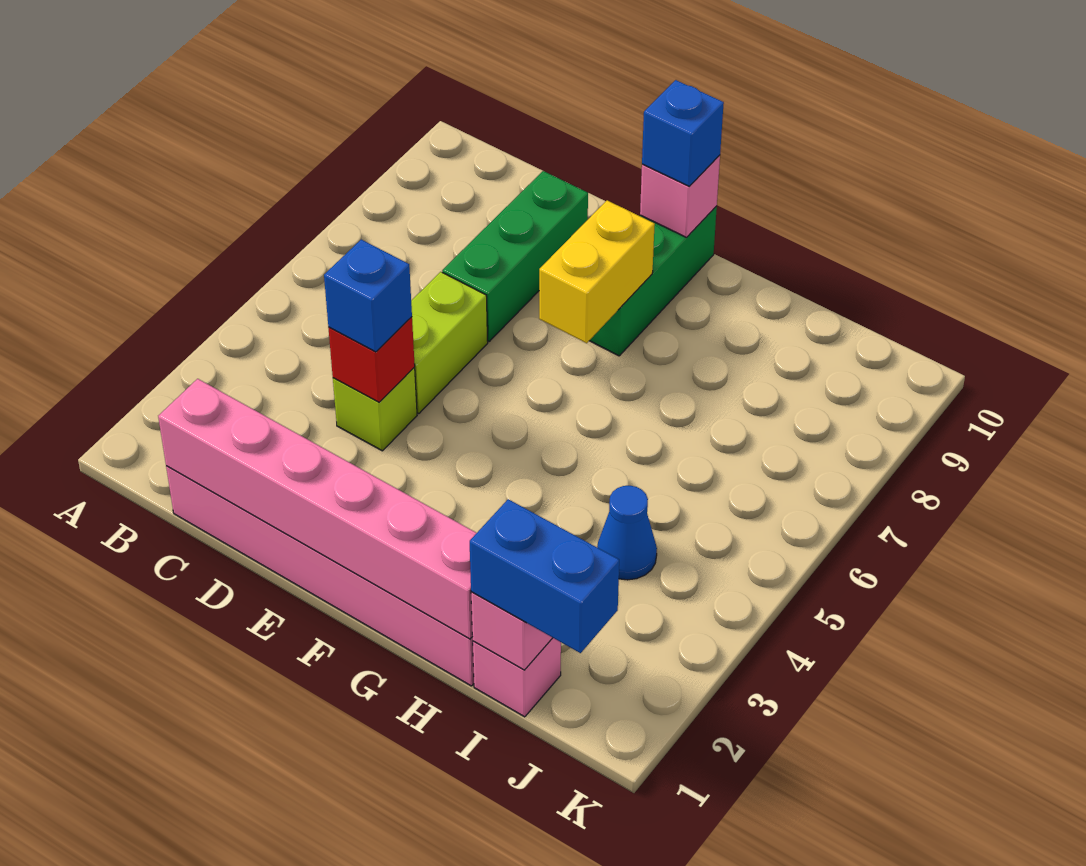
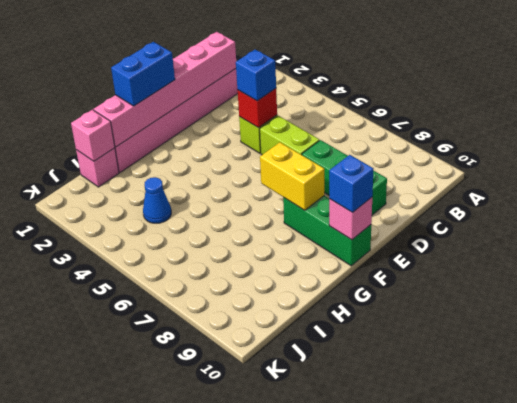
blue brick I1:J1 level 3 -> blue brick F1:G1 level 3

